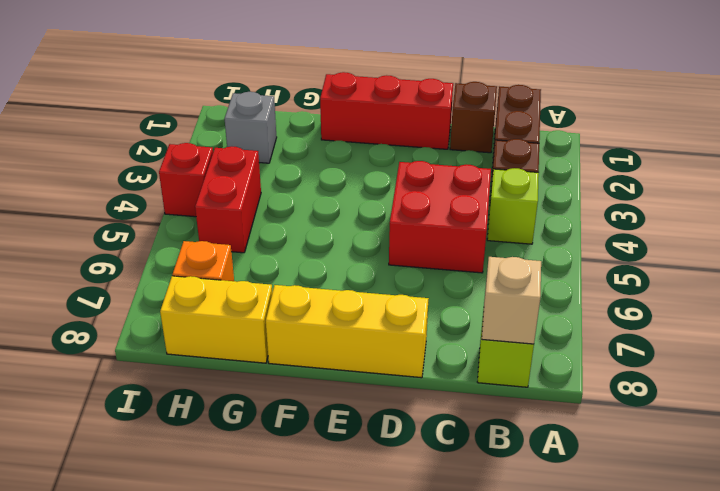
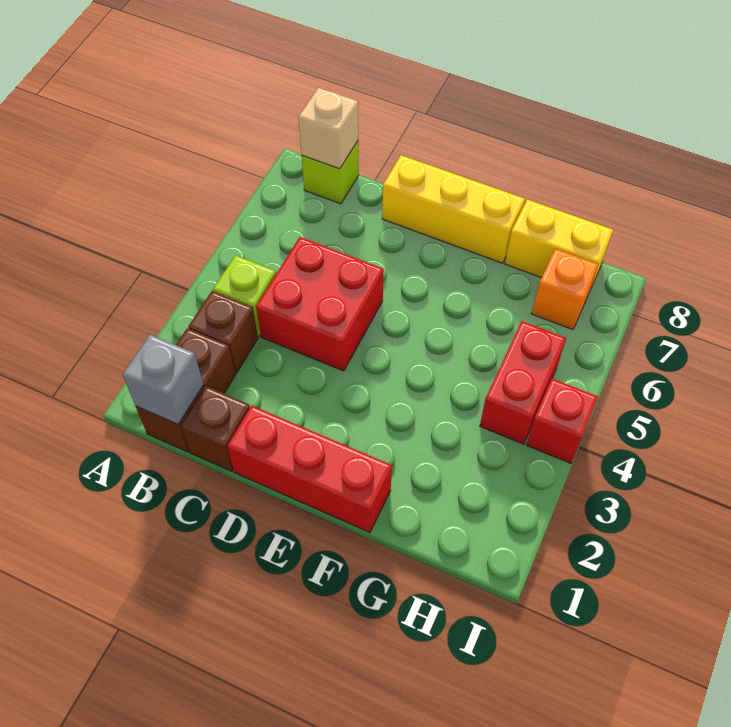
grey brick H2 level 1 -> grey brick B1 level 2

